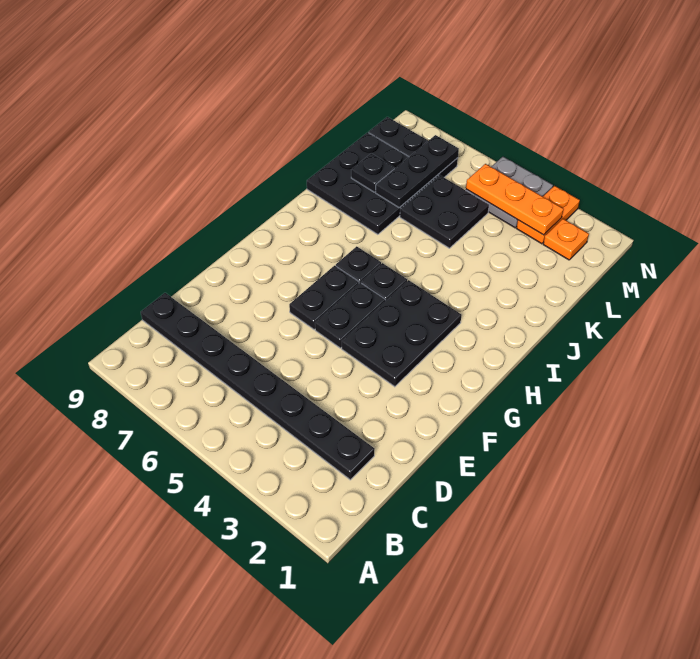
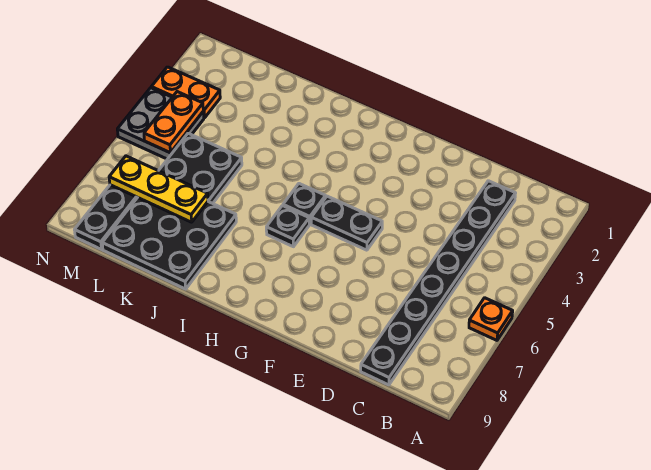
black plate F3:H4 level 1 -> none
black plate F6:G6 level 1 -> none
black plate K7:M7 level 2 -> yellow plate K7:M7 level 2
black plate K8 level 2 -> none
orange plate M2 level 1 -> orange plate A6 level 1
orange plate M3:M5 level 2 -> orange plate M4:M5 level 2

